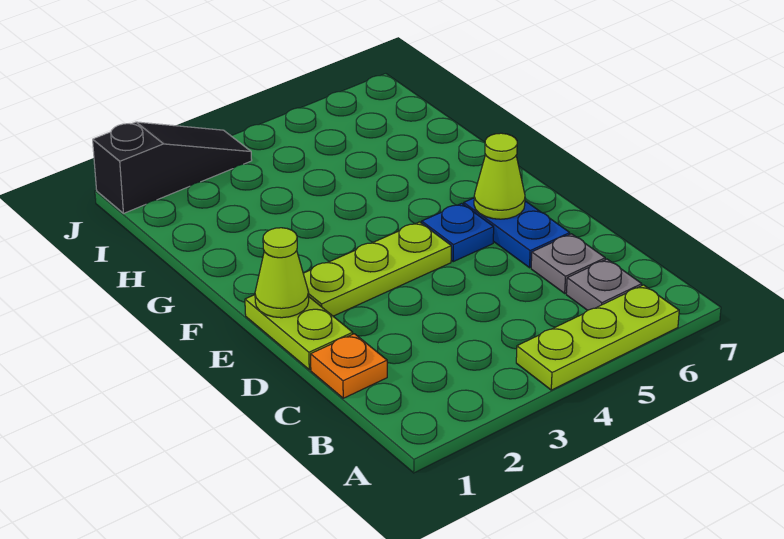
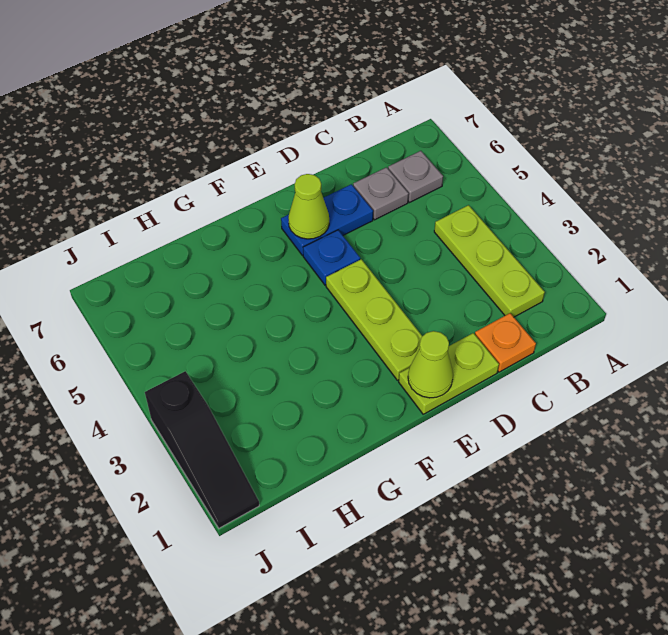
lime plate A4:A6 level 1 -> lime plate B2:B4 level 1
black slope J1:J3 level 1 top 1 -> black slope J1:J3 level 1 top 3

